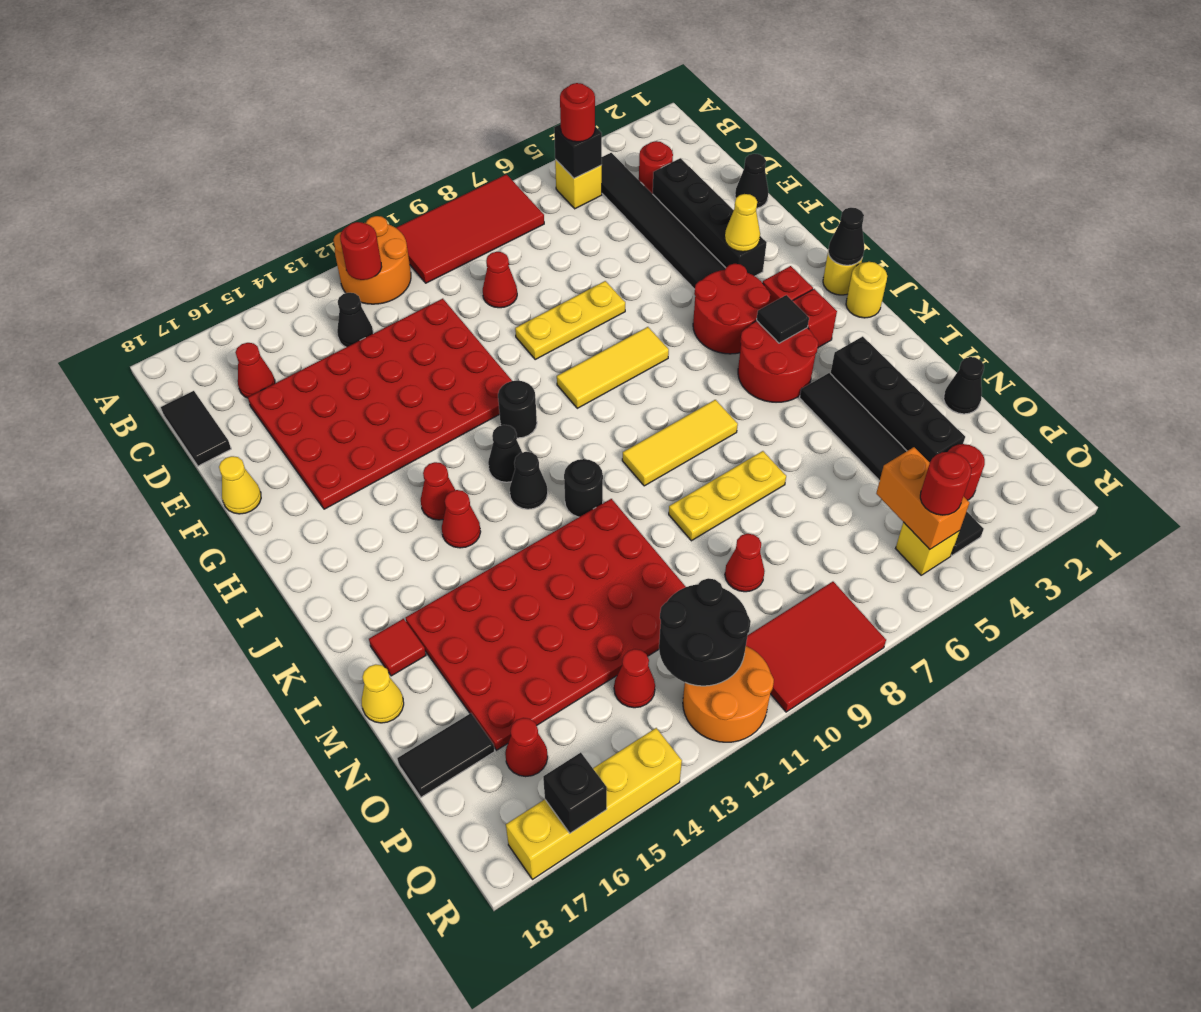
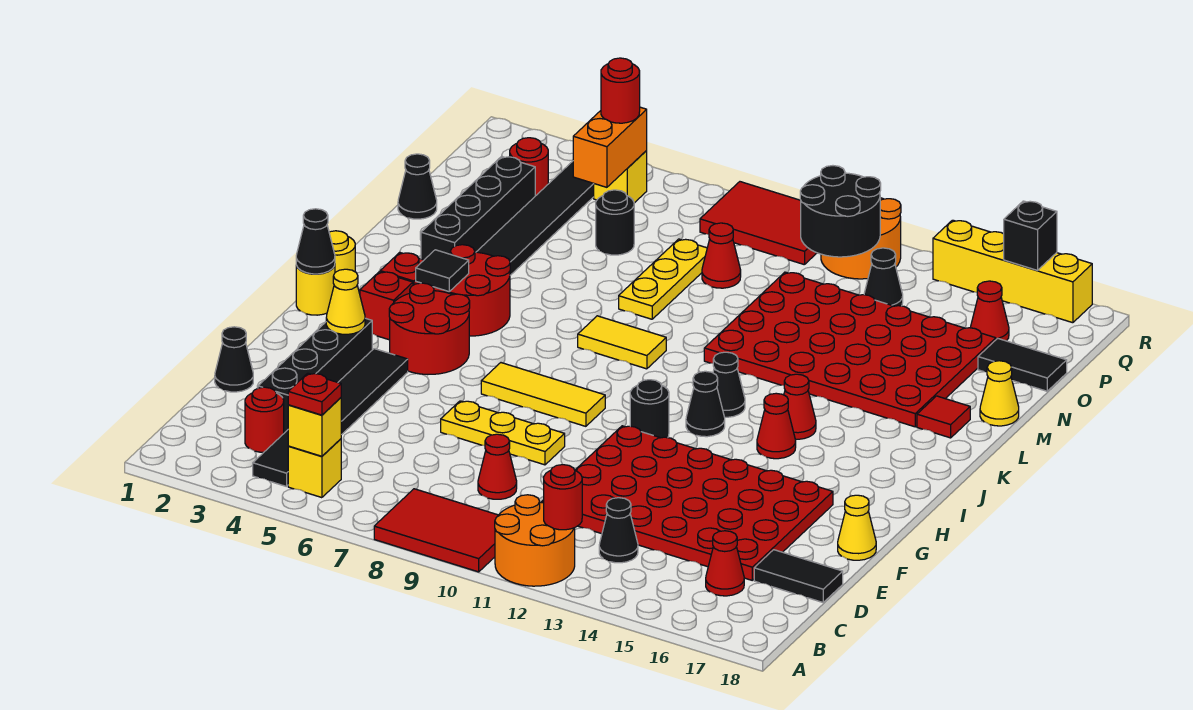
red tile A7:B10 level 1 -> red tile A8:B10 level 1
black brick B5 level 2 -> yellow brick B5 level 2
red round brick B5 level 3 -> red plate B5 level 3
black tile C18:D18 level 1 -> black tile D17:D18 level 1
yellow tile K7:K9 level 1 -> yellow tile K8:K9 level 1
black round brick K11 level 1 -> black round brick O6 level 1
yellow plate M7:M9 level 1 -> yellow plate M8:O8 level 1
red cone P13 level 1 -> black cone P13 level 1

